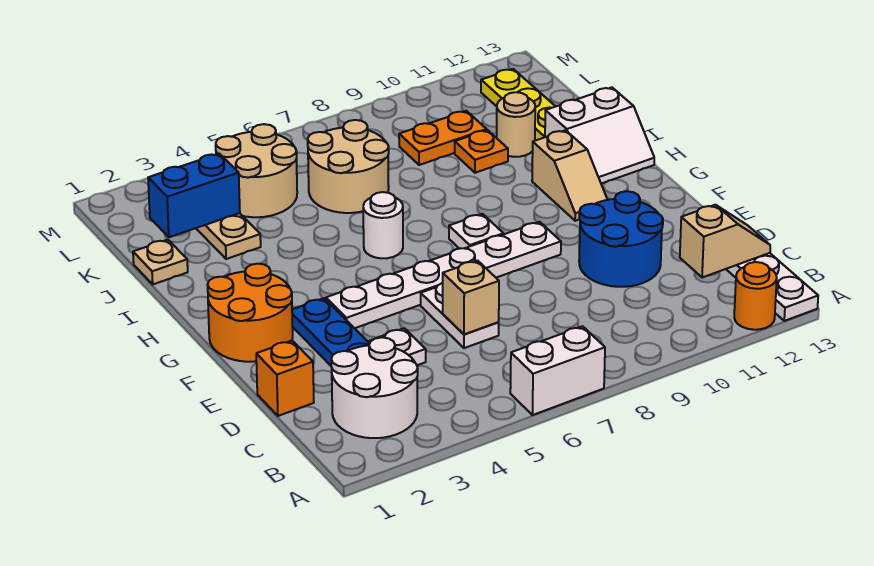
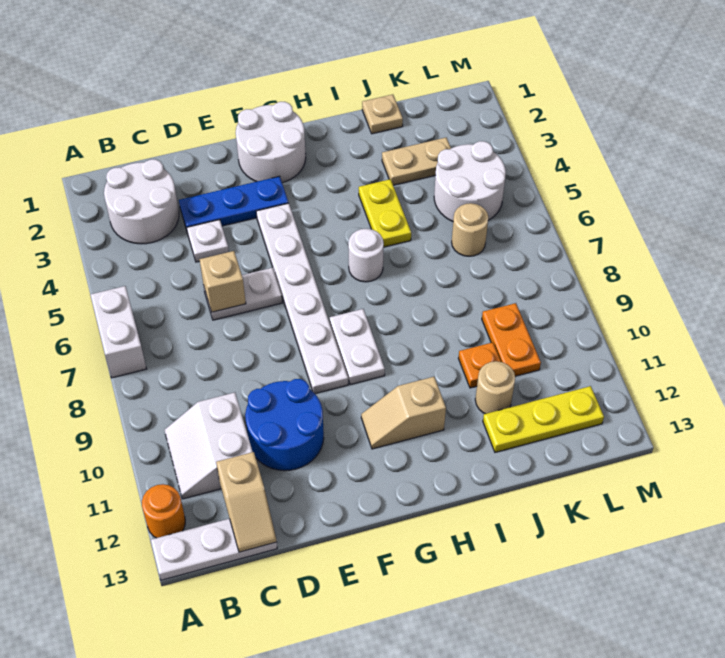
orange brick D1 level 1 -> none
orange round brick F1:G2 level 1 -> white round brick F1:G2 level 1
white plate G8 level 1 -> white plate G8:G9 level 1
white slope H12:I13 level 1 top I -> white slope B10:C11 level 1 top C
none -> yellow plate I4:I5 level 1
tan round brick J6:K7 level 1 -> tan round brick K6 level 1
blue brick K2:K3 level 2 -> none
tan round brick K4:L5 level 1 -> white round brick K4:L5 level 1

